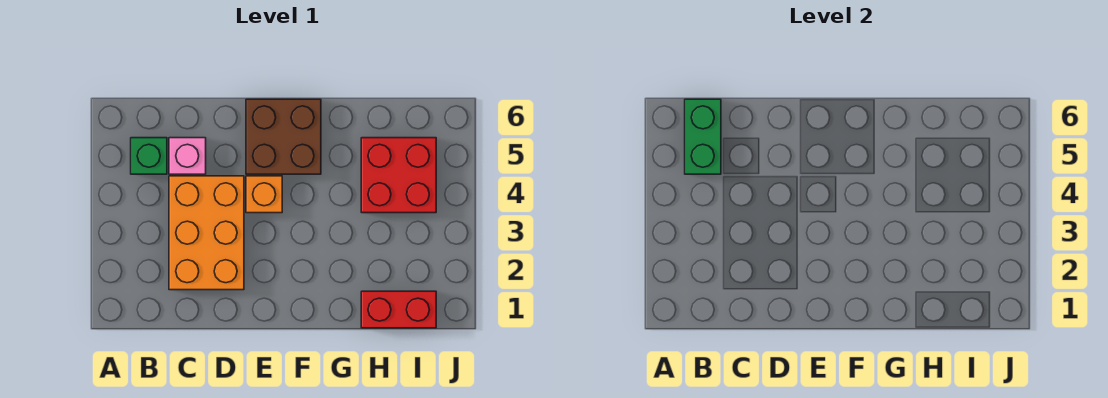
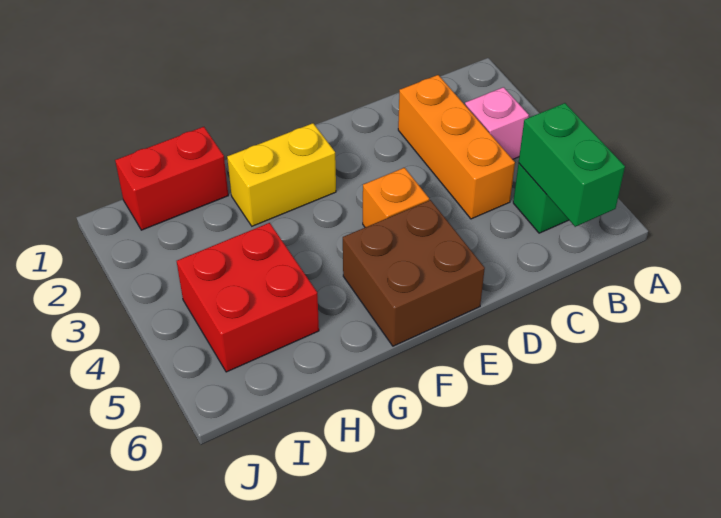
orange brick C2:D4 level 1 -> orange brick C2:C4 level 1
pink brick C5 level 1 -> pink brick B3 level 1
none -> yellow brick F2:G2 level 1

